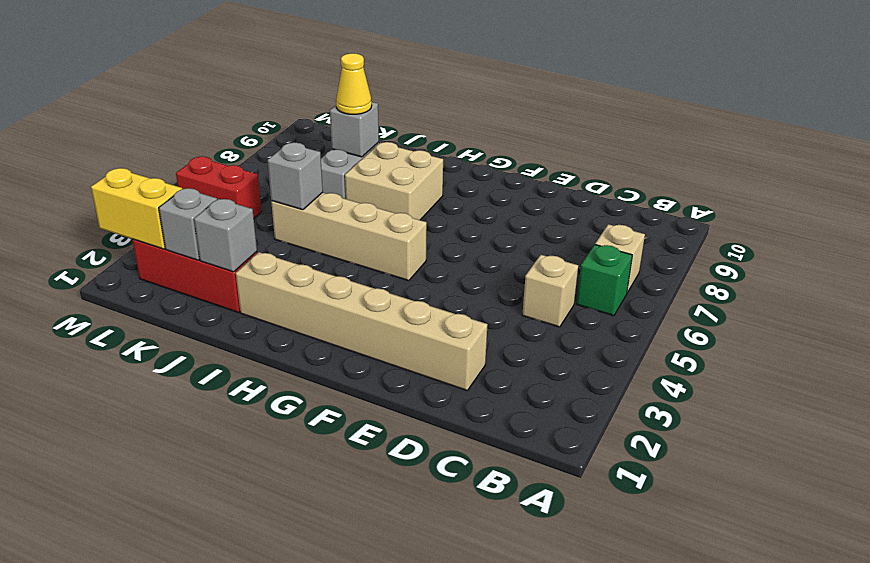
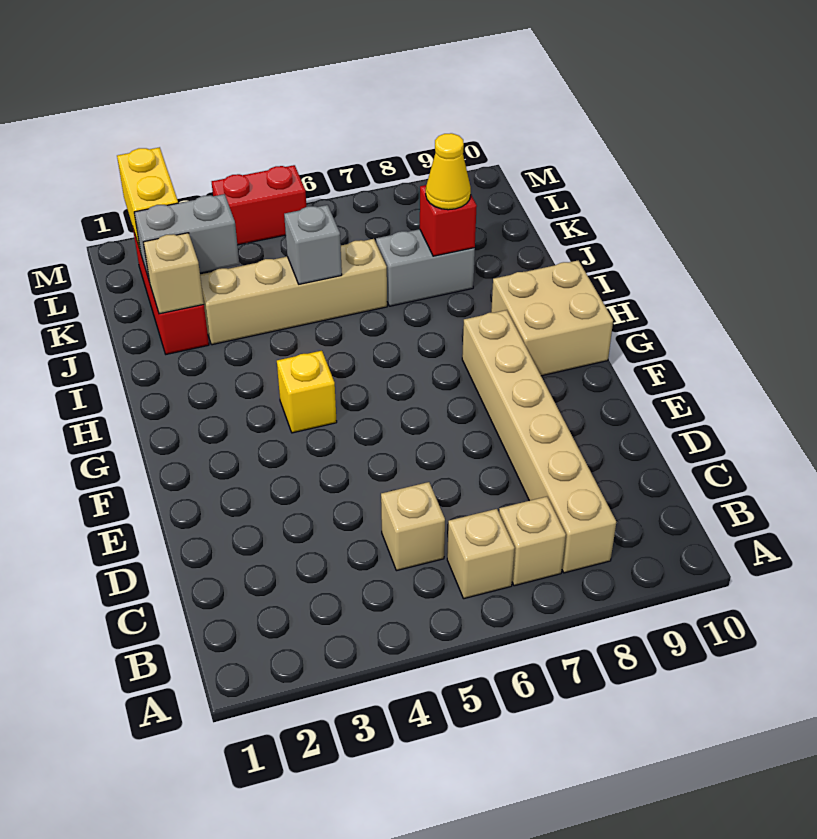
green brick B6 level 1 -> tan brick B6 level 1
tan brick D2:I2 level 1 -> tan brick B8:G8 level 1
none -> yellow brick G4 level 1
tan brick G5:J5 level 1 -> tan brick J3:J6 level 1
tan brick H7:I8 level 1 -> tan brick G9:H10 level 1
grey brick J2 level 2 -> tan brick J2 level 2
grey brick J8 level 2 -> red brick J8 level 2
grey brick K2 level 2 -> grey brick K2:K3 level 2
red brick L5:M5 level 1 -> red brick M4:M5 level 1

